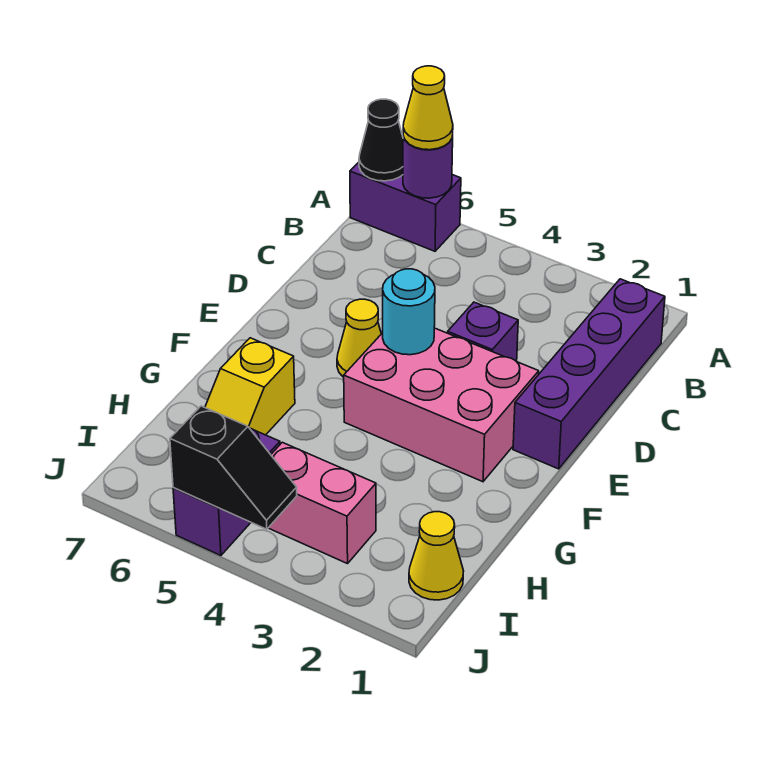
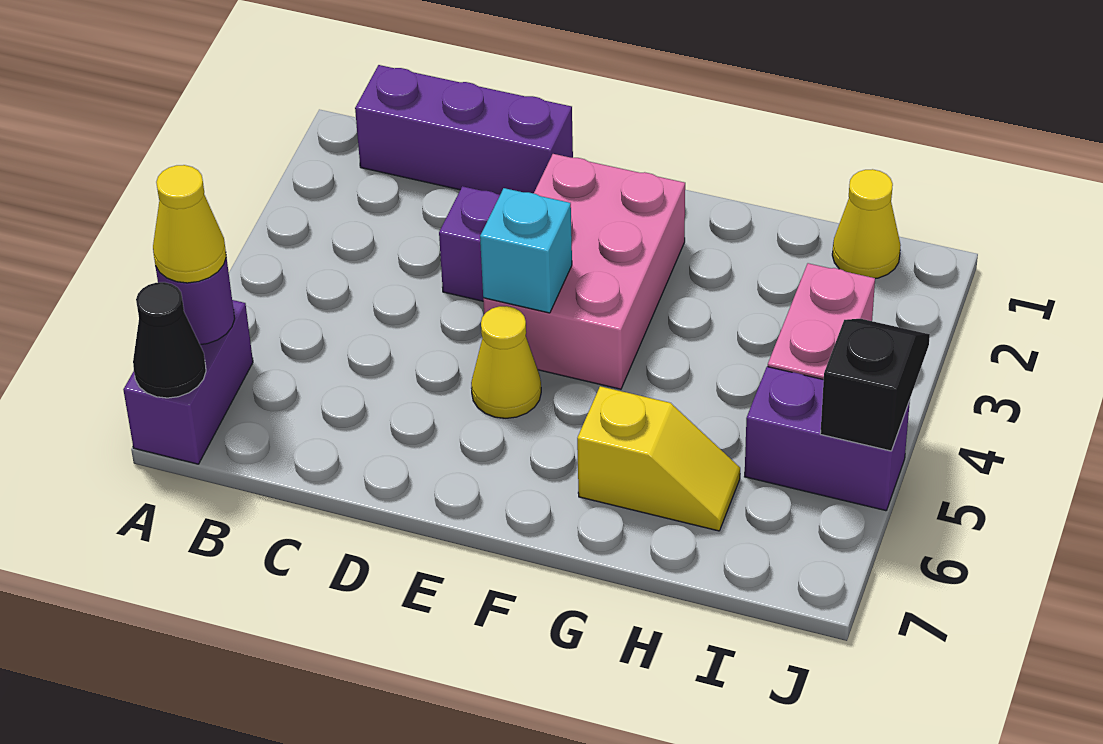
purple brick B1:E1 level 1 -> purple brick B1:D1 level 1
cyan round brick E4 level 2 -> cyan brick E4 level 2

